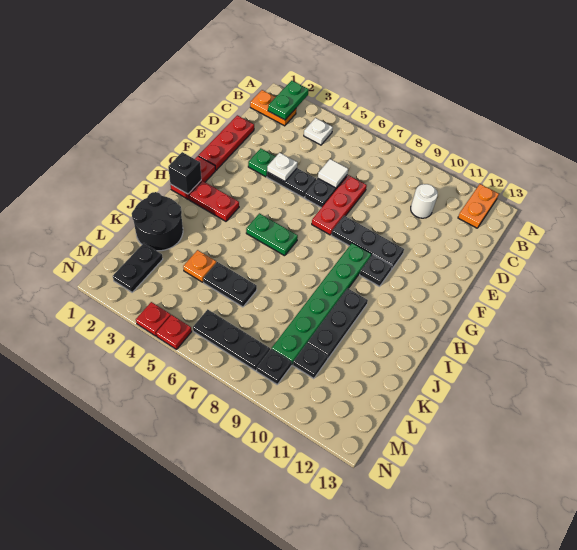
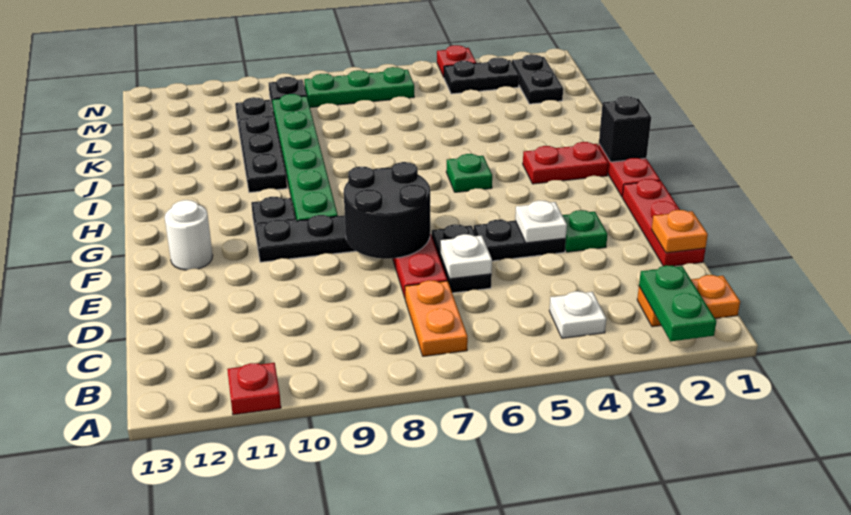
orange plate A12:B12 level 1 -> orange plate B7:C7 level 1
white round brick C10 level 1 -> white round brick F12 level 1
white tile D6 level 2 -> white plate D6 level 2
green plate H5:H6 level 1 -> green plate H5 level 1
black round brick J1:K2 level 1 -> black round brick E7:F8 level 2
orange plate K4 level 1 -> orange plate D1 level 2
black plate K5:K6 level 1 -> black plate M3:M4 level 1
black plate M6:M8 level 1 -> green plate M6:M8 level 1
red plate N5 level 1 -> red plate A11 level 1

